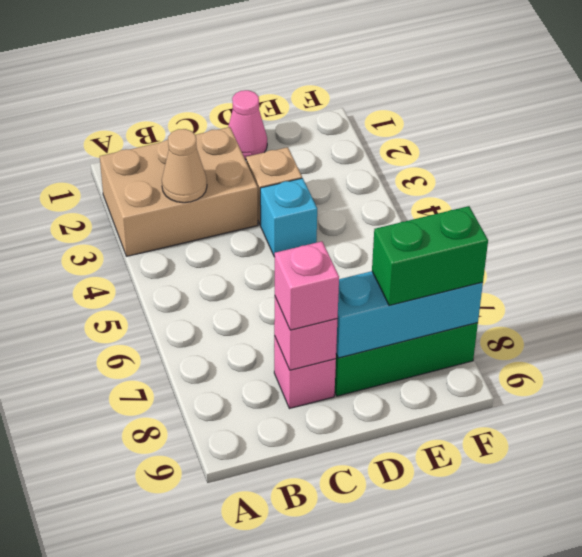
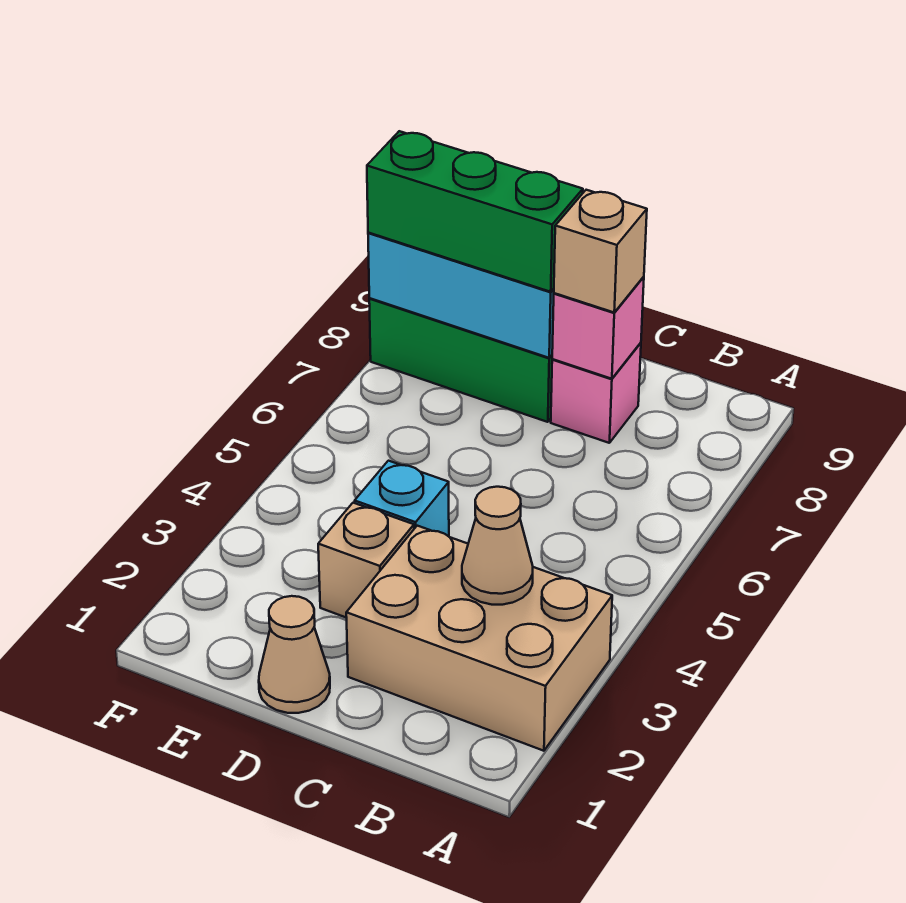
pink brick C8 level 3 -> tan brick C8 level 3
pink cone D1 level 1 -> tan cone D1 level 1
green brick E8:F8 level 3 -> green brick D8:F8 level 3

